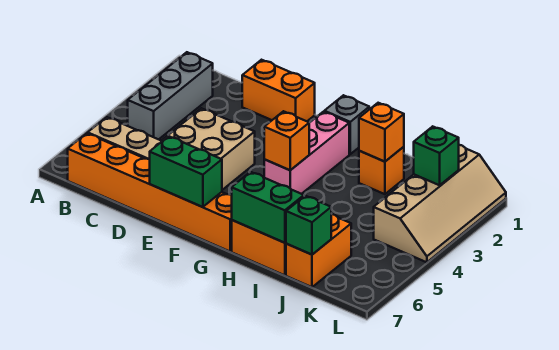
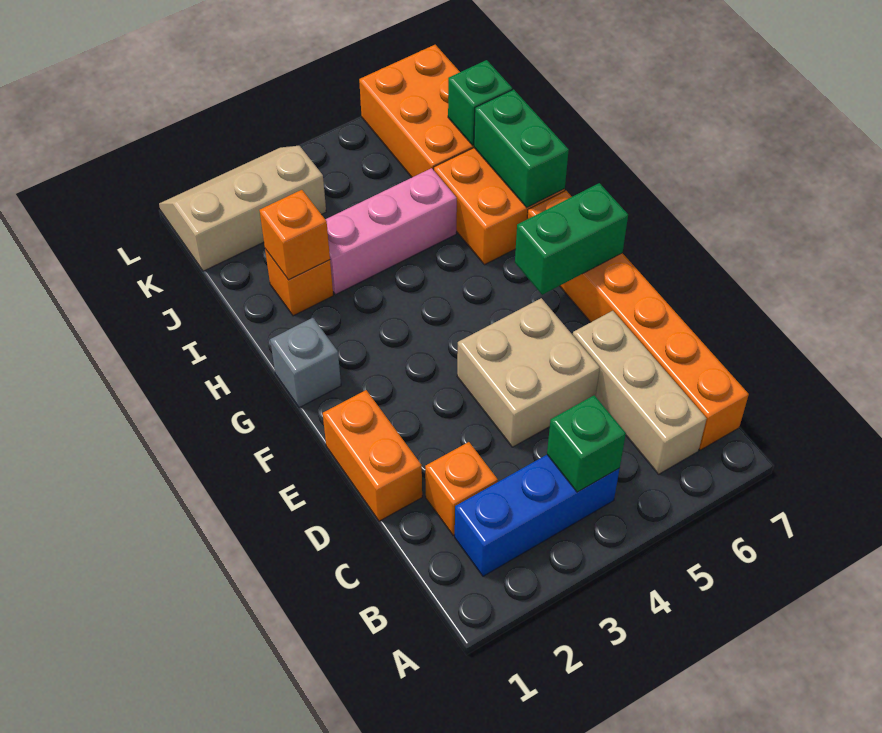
grey brick B2:B4 level 1 -> blue brick B2:B4 level 1
green brick E7:F7 level 2 -> green brick F6:F7 level 2
pink brick G2:G4 level 1 -> pink brick I3:I5 level 1
orange brick G4 level 2 -> orange brick C2 level 1
orange brick J6:J7 level 1 -> orange brick J6:L7 level 1
tan slope K1:L4 level 1 top K -> tan slope K1:L3 level 1 top K
green brick K2 level 2 -> green brick B4 level 2

